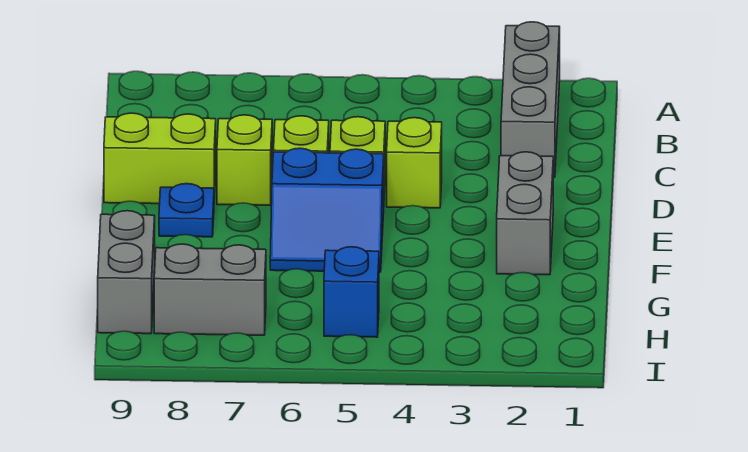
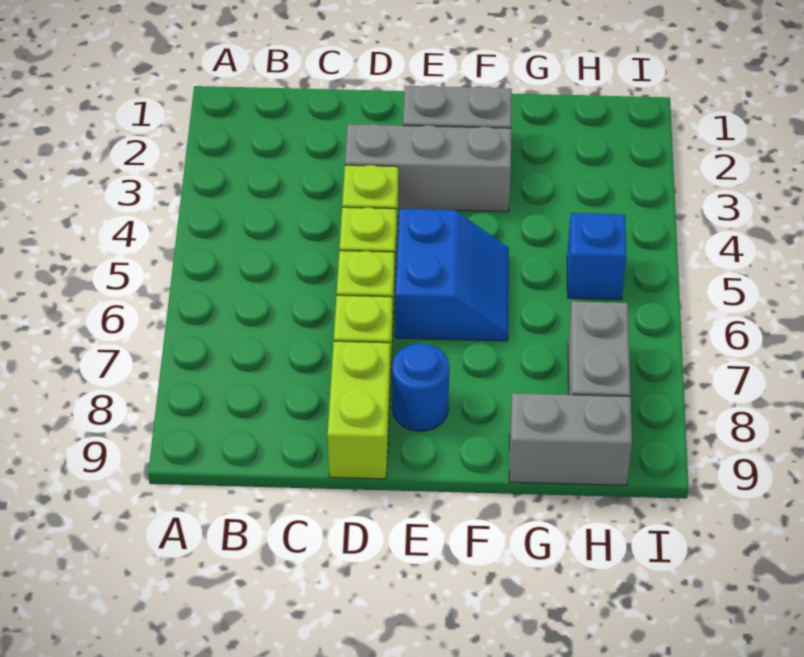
grey brick A2:C2 level 1 -> grey brick D3:F3 level 1
blue plate E8 level 1 -> blue round brick E8 level 1

